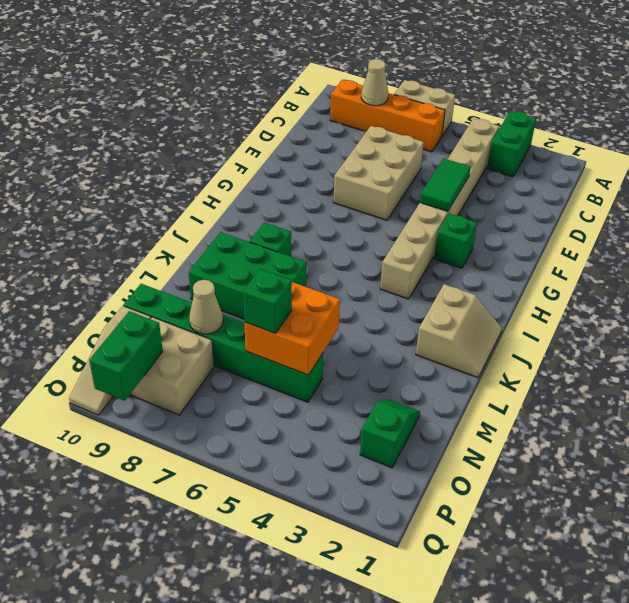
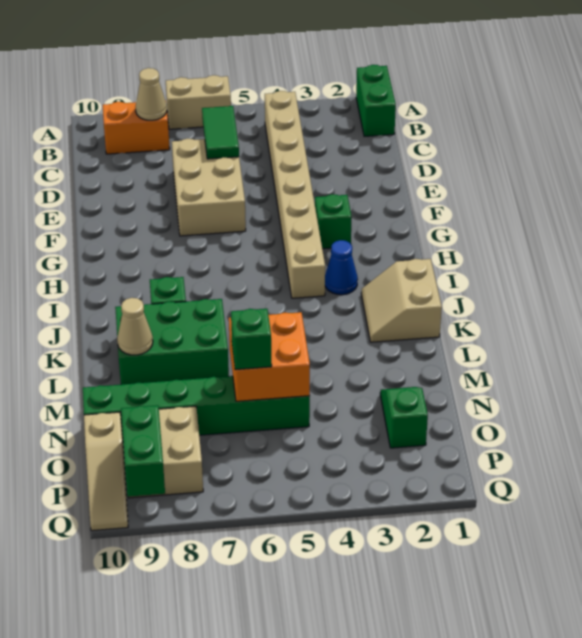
green brick A3:B3 level 1 -> green brick A1:B1 level 1
orange brick B6:B9 level 1 -> orange brick B8:B9 level 1
green tile E4:F4 level 2 -> green tile C6:D6 level 2
none -> blue cone I3 level 1
tan slope J1:K2 level 1 top 2 -> tan slope J1:K2 level 1 top 1
tan cone N8 level 2 -> tan cone L9 level 2

